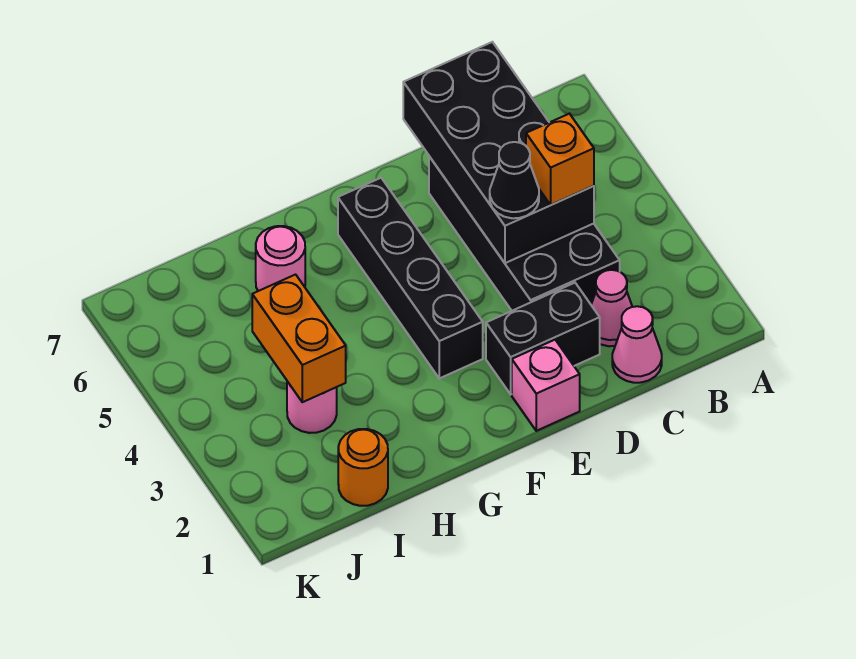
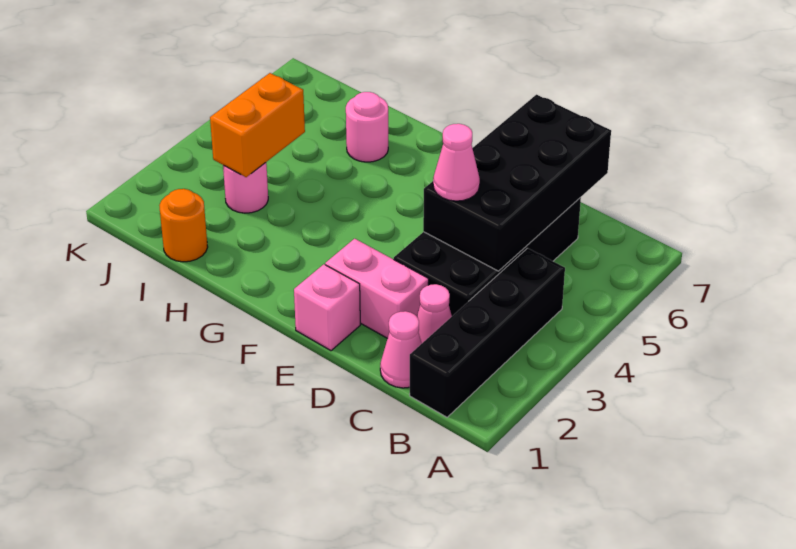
orange brick C4 level 3 -> none
black brick D2:E2 level 1 -> pink brick D2:E2 level 1
black cone D4 level 3 -> pink cone D4 level 3
black brick F3:F6 level 1 -> black brick B1:B4 level 1

